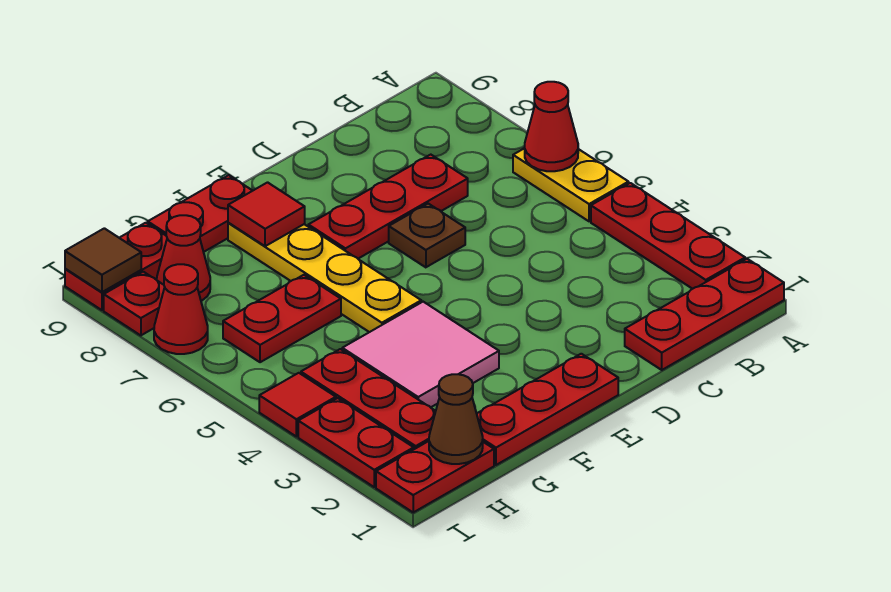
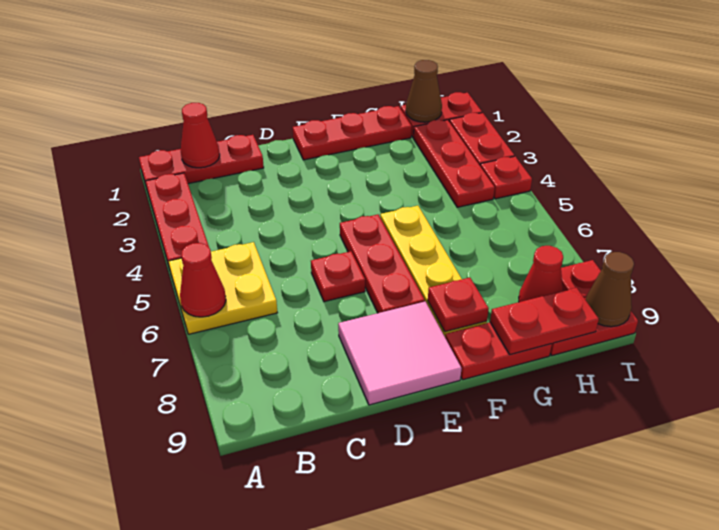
yellow plate A5:A6 level 1 -> yellow plate A5:B6 level 1
red plate C7:E7 level 1 -> red plate E5:E7 level 1
brown plate D6 level 1 -> red plate D6 level 1
pink tile F3:G4 level 1 -> pink tile D8:E9 level 1
red tile F8 level 2 -> red plate F8 level 2
red plate G6:H6 level 1 -> red plate G9:H9 level 2
red tile I4 level 1 -> red plate I4 level 1
red cone I7 level 1 -> red cone B1 level 2
brown tile I9 level 2 -> brown cone I9 level 2

